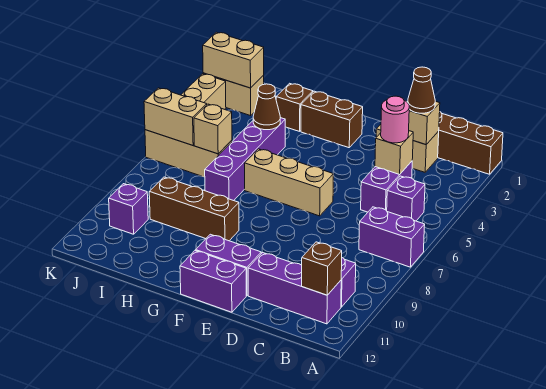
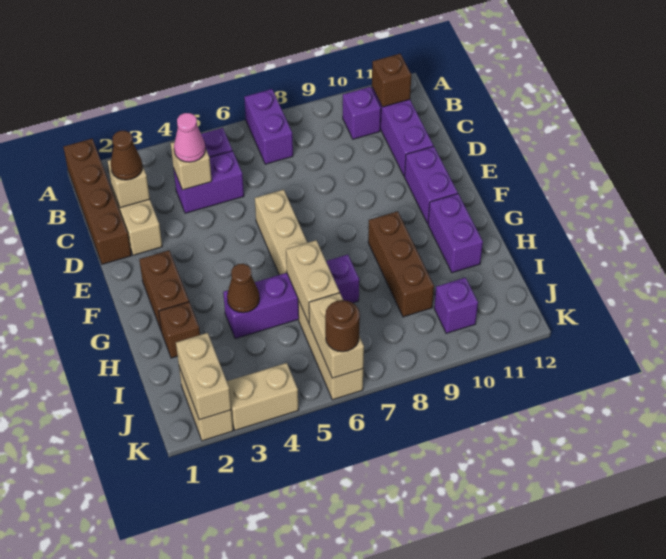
pink round brick C4 level 3 -> pink cone C4 level 3
purple brick E12:F12 level 1 -> purple brick G11:H11 level 1
tan brick I6 level 2 -> tan brick H6:I6 level 2
none -> brown round brick K6 level 3

